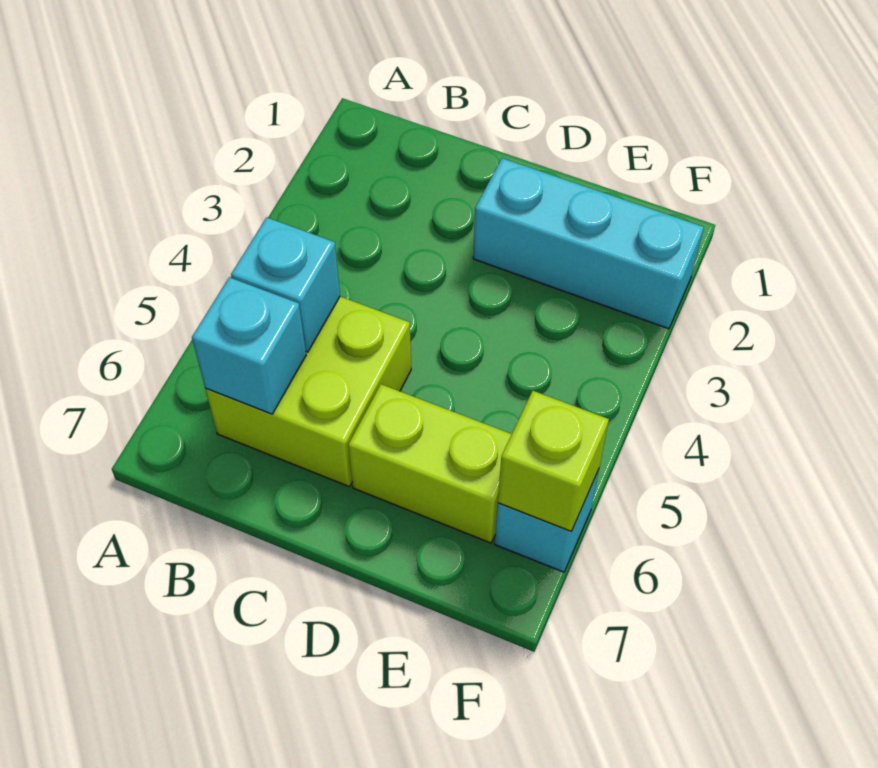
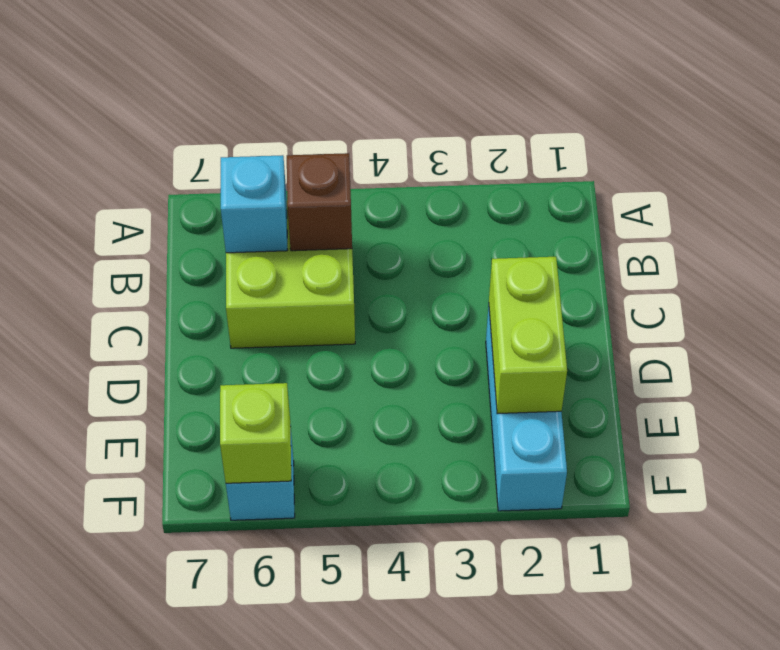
cyan brick B5 level 2 -> brown brick B5 level 2
lime brick D6:E6 level 1 -> lime brick D2:E2 level 2

